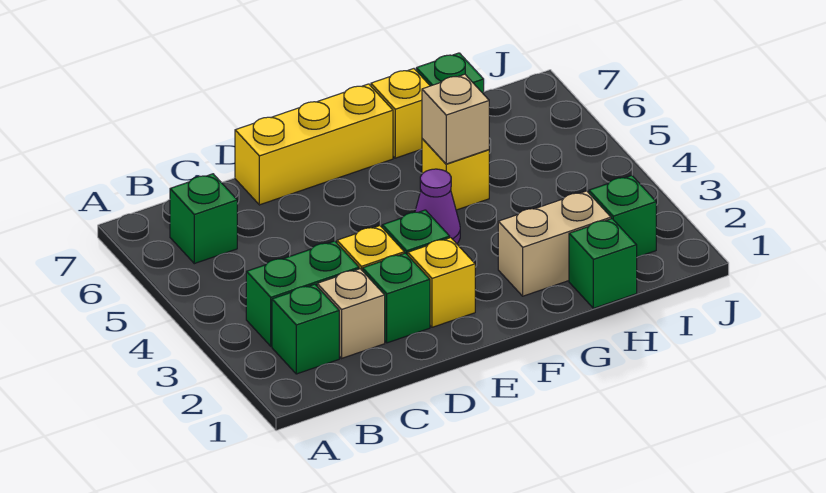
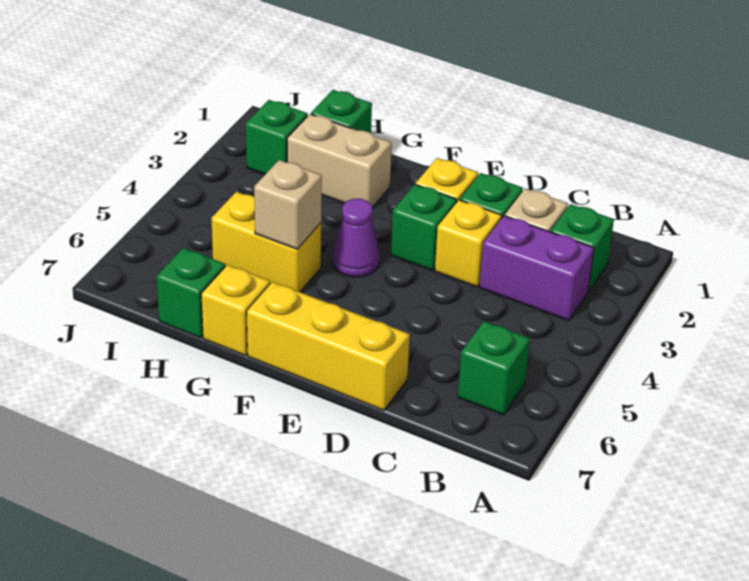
green brick B3:C3 level 1 -> purple brick B3:C3 level 1
yellow brick G5 level 1 -> yellow brick G5:H5 level 1

